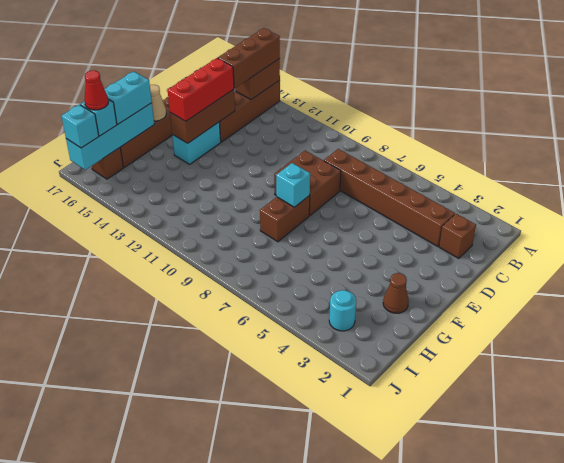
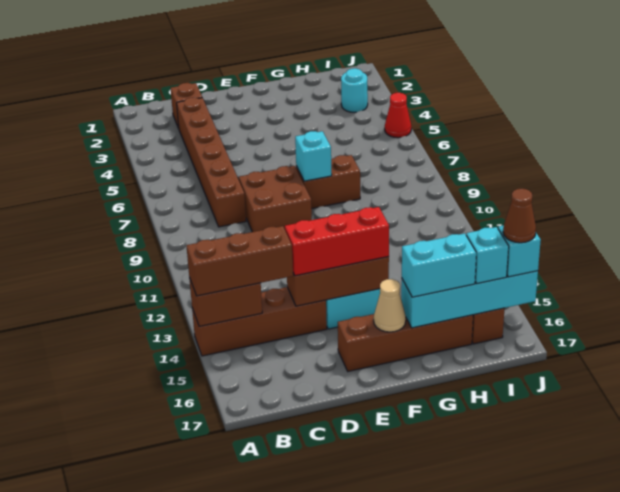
brown cone G2 level 1 -> brown cone J16 level 4
red cone I16 level 4 -> red cone J5 level 1

